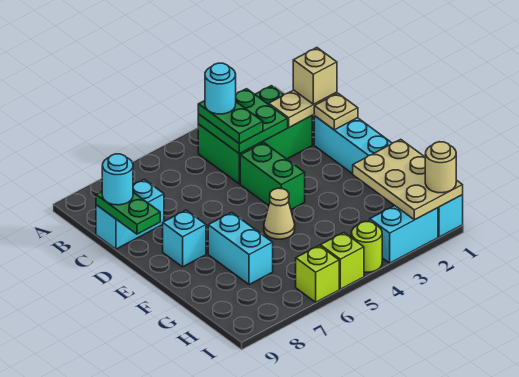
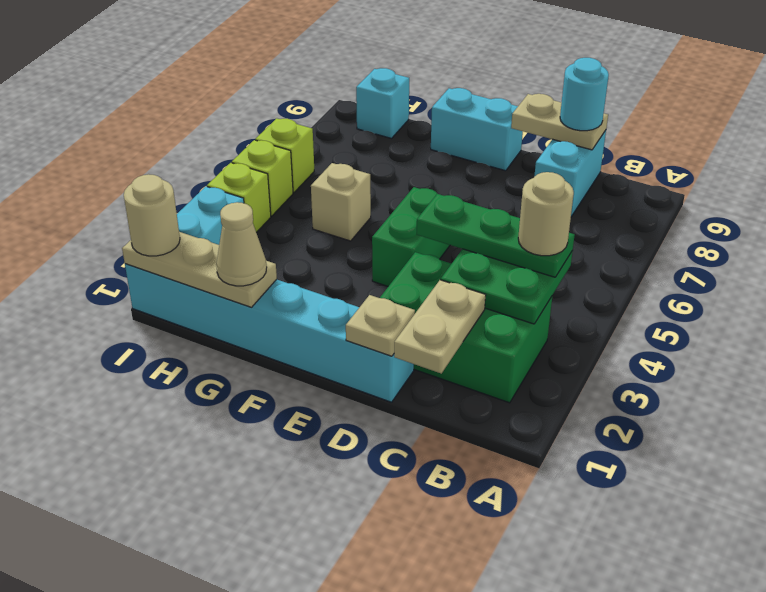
green brick B2:C4 level 1 -> green brick B2:D3 level 1
green plate B4:C4 level 3 -> green plate B4:D4 level 3
cyan round brick B4 level 4 -> tan round brick B4 level 4
tan brick C1 level 3 -> tan brick G5 level 1
green plate C9:D9 level 2 -> tan plate C9:D9 level 2
green brick D4:E4 level 1 -> green brick E4:E5 level 1
cyan brick E8 level 1 -> cyan brick H9 level 1
tan cone F5 level 1 -> tan cone G1 level 3
cyan brick F7:G7 level 1 -> cyan brick E9:F9 level 1
tan plate G1:I2 level 2 -> tan plate G1:I1 level 2
lime round brick I4 level 1 -> lime brick I4 level 1

